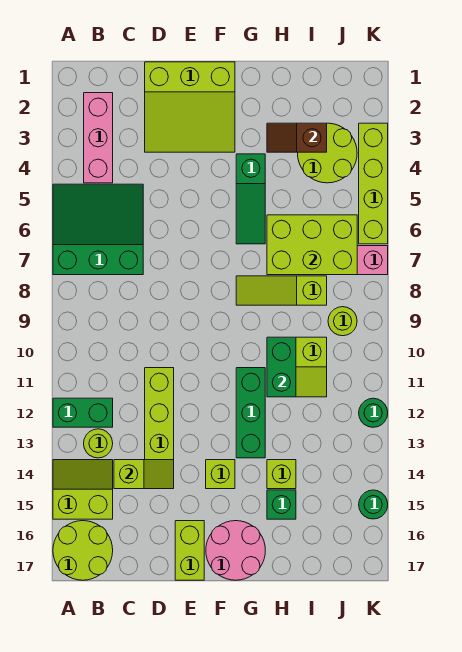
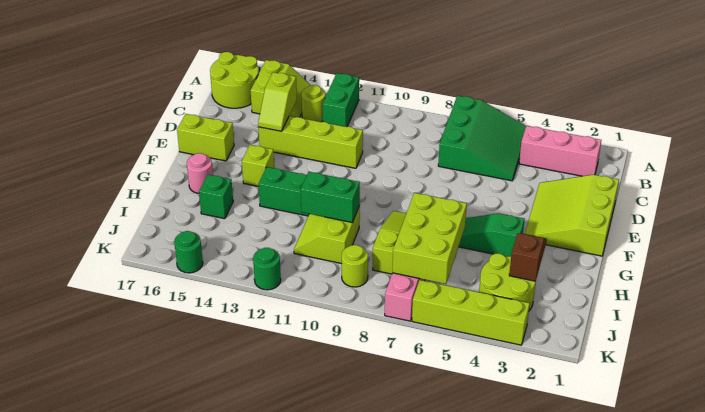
pink round brick F16:G17 level 1 -> pink round brick G16 level 1
lime brick H14 level 1 -> none

